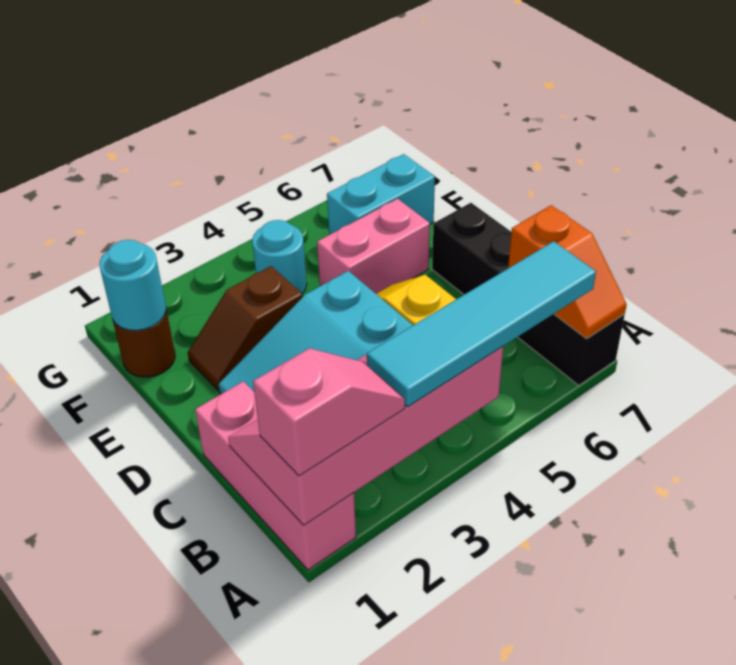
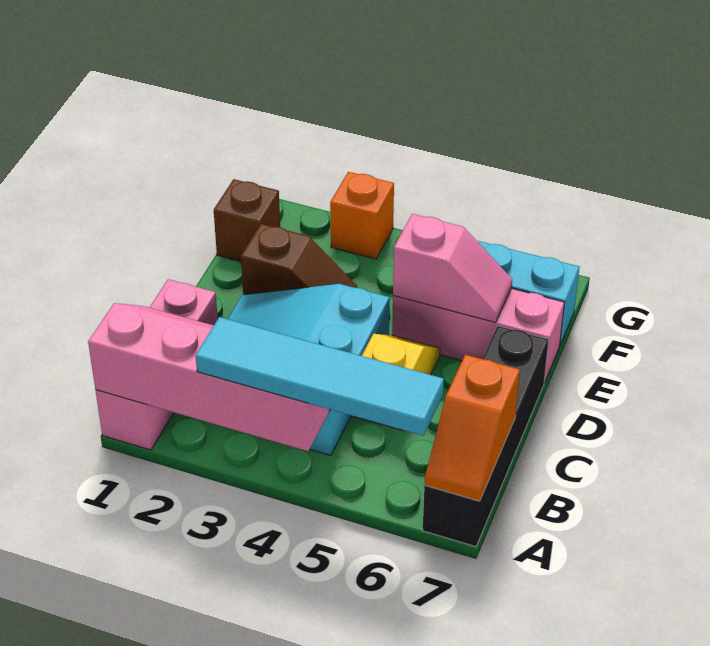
pink slope A1:A2 level 3 top 1 -> pink slope E5:E6 level 2 top 5
brown slope E2:E3 level 1 top 3 -> brown slope E2:E3 level 1 top 2
pink brick E5:E6 level 1 -> pink brick E5:E7 level 1
brown round brick F1 level 1 -> brown brick F1 level 1
cyan round brick F1 level 2 -> none
cyan round brick F4 level 1 -> none
none -> orange brick G3 level 1

